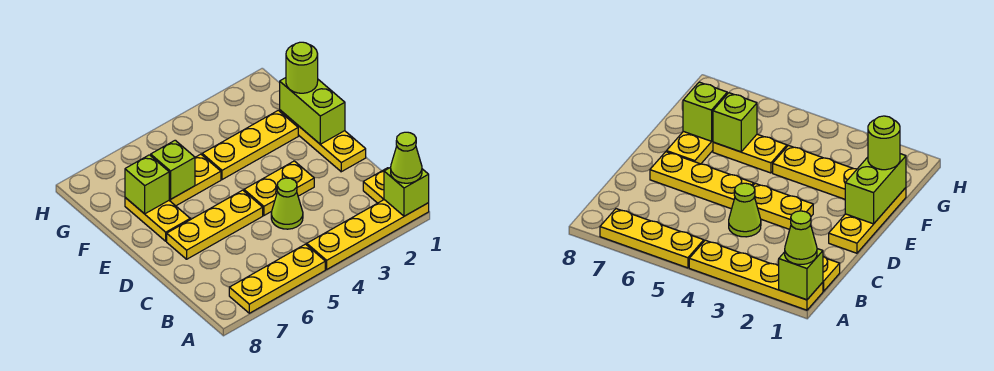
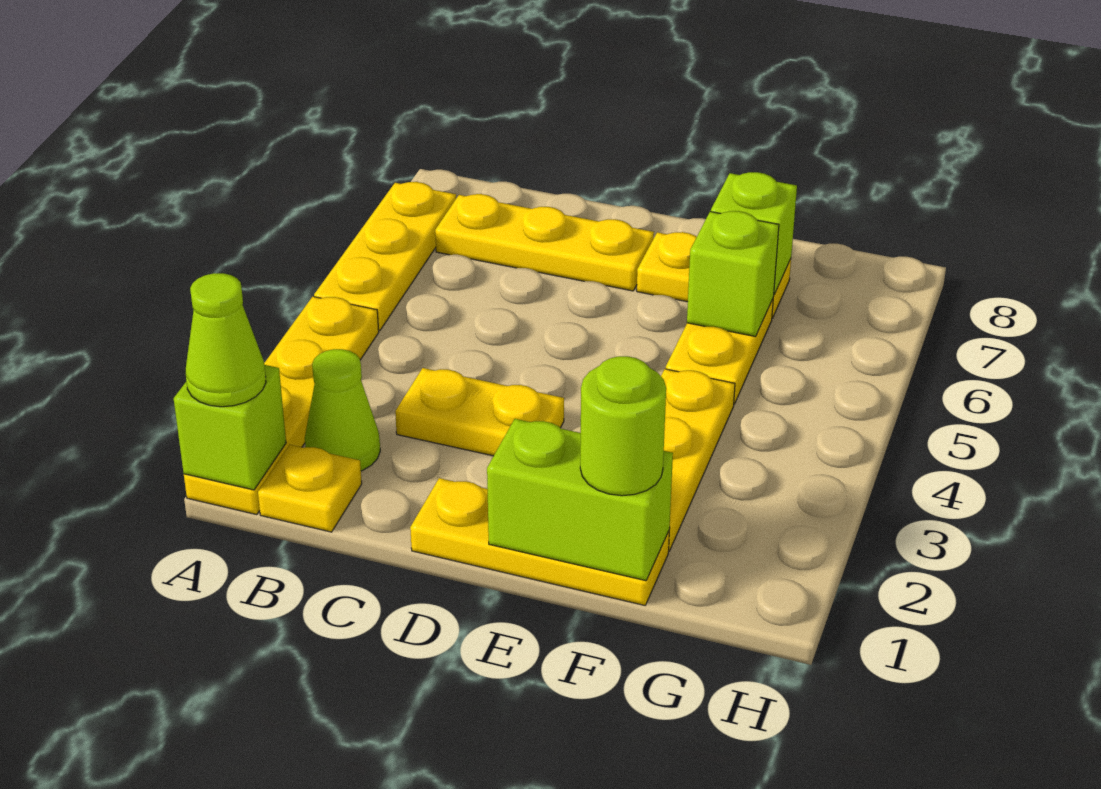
lime cone C4 level 1 -> lime cone B2 level 1
yellow plate D3:D4 level 1 -> yellow plate C3:D3 level 1
yellow plate D5:D7 level 1 -> yellow plate B7:D7 level 1

